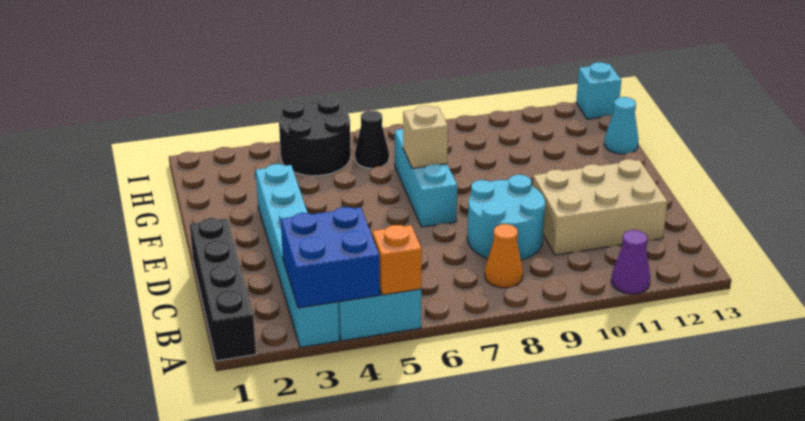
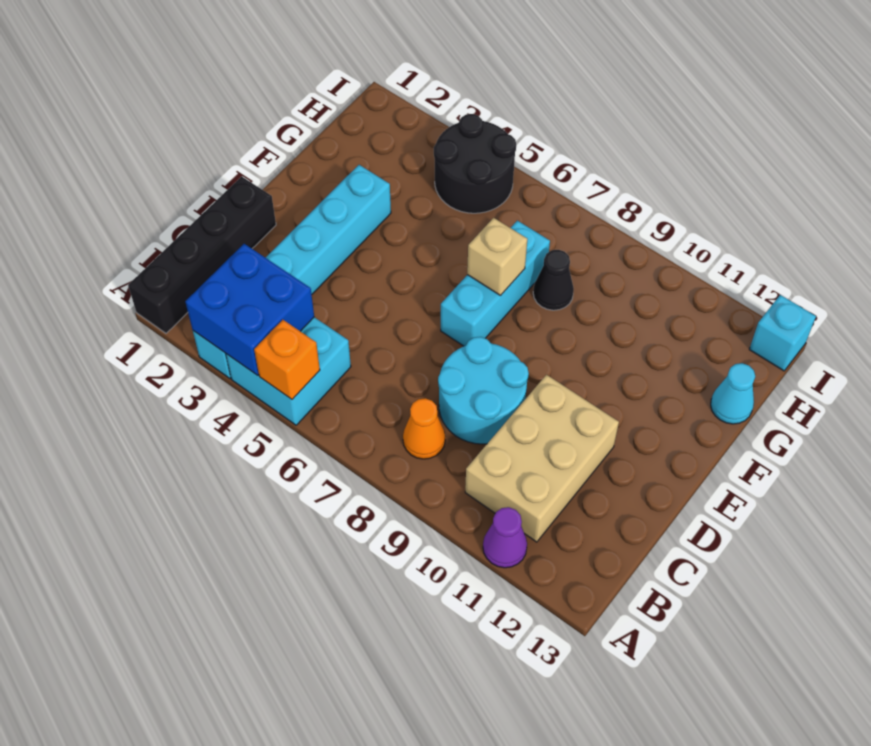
tan brick C10:D12 level 1 -> tan brick B10:D11 level 1
black cone H6 level 1 -> black cone G8 level 1

